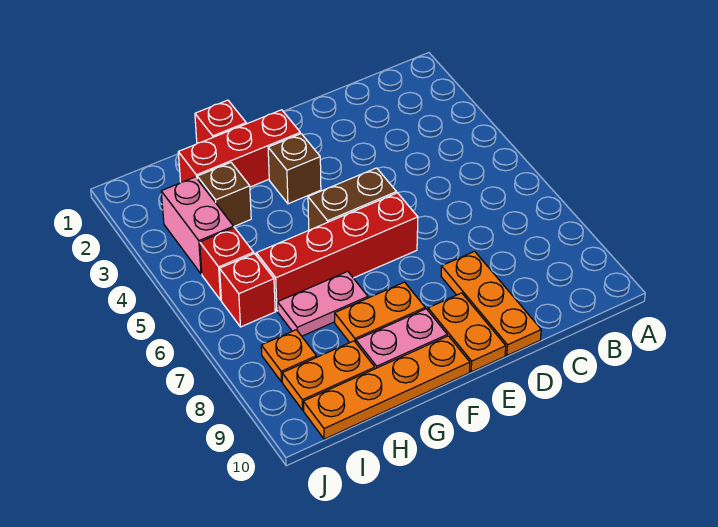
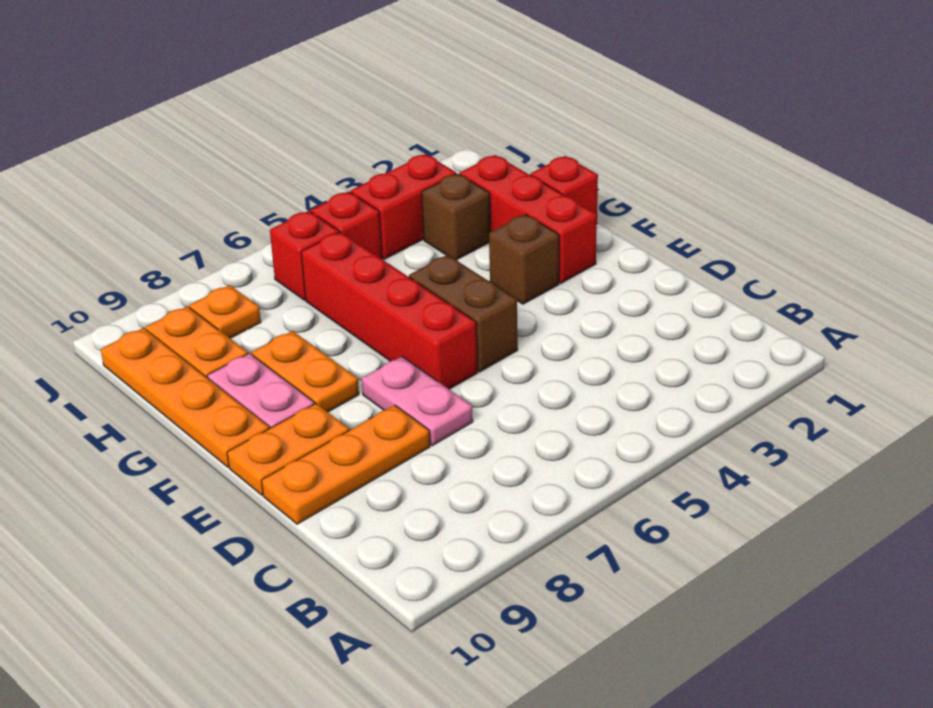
pink plate G7:H7 level 1 -> pink plate D7:E7 level 1
pink brick I3:I4 level 1 -> red brick I3:I4 level 1

